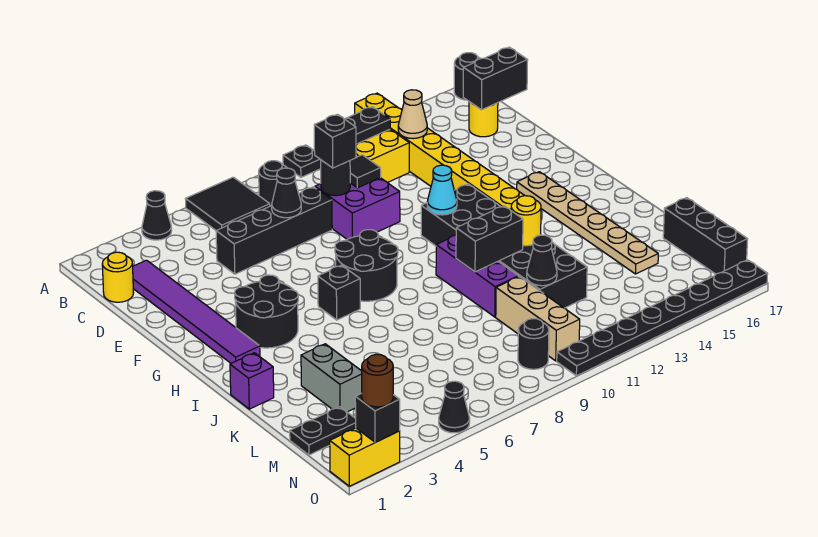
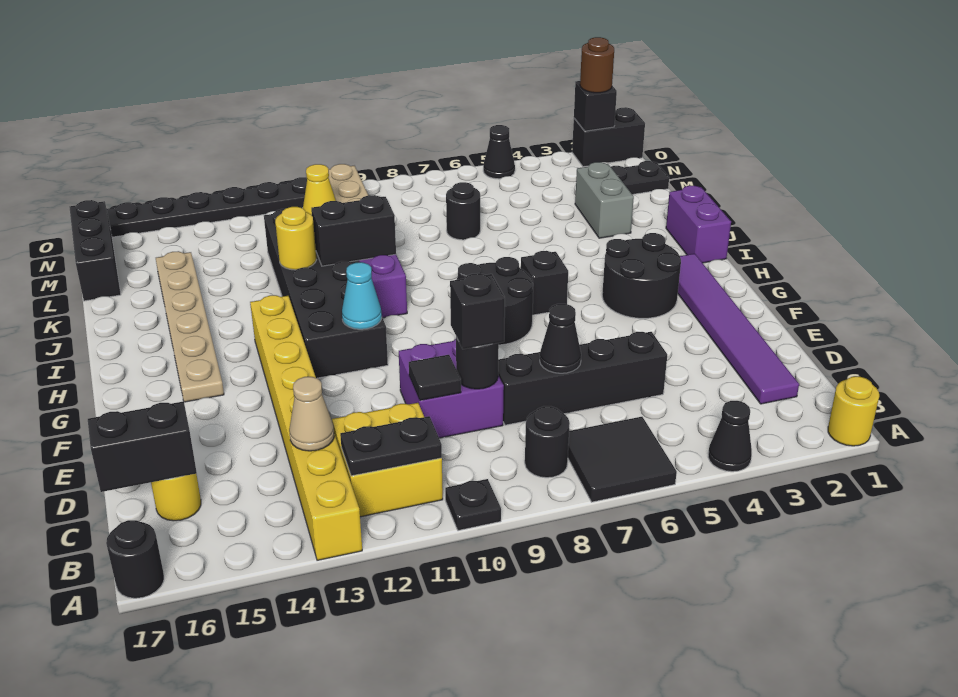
yellow round brick C1 level 1 -> yellow round brick A1 level 1
purple brick J1 level 1 -> purple brick I1:J1 level 1
black cone L11 level 2 -> yellow cone L11 level 2
black round brick N9 level 1 -> black round brick L7 level 1
yellow brick O1:O2 level 1 -> black brick O1:O2 level 1

